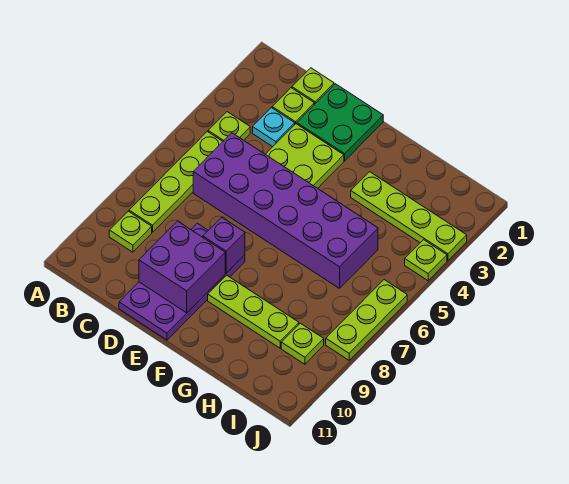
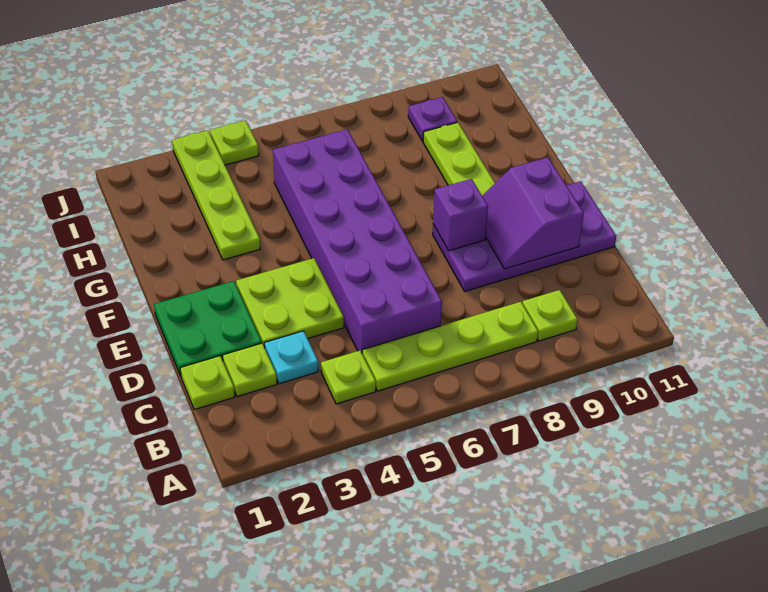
purple brick D9:E10 level 2 -> purple slope D9:E10 level 2 top 10
lime plate I9 level 1 -> purple plate I9 level 1
lime plate J6:J8 level 1 -> none

